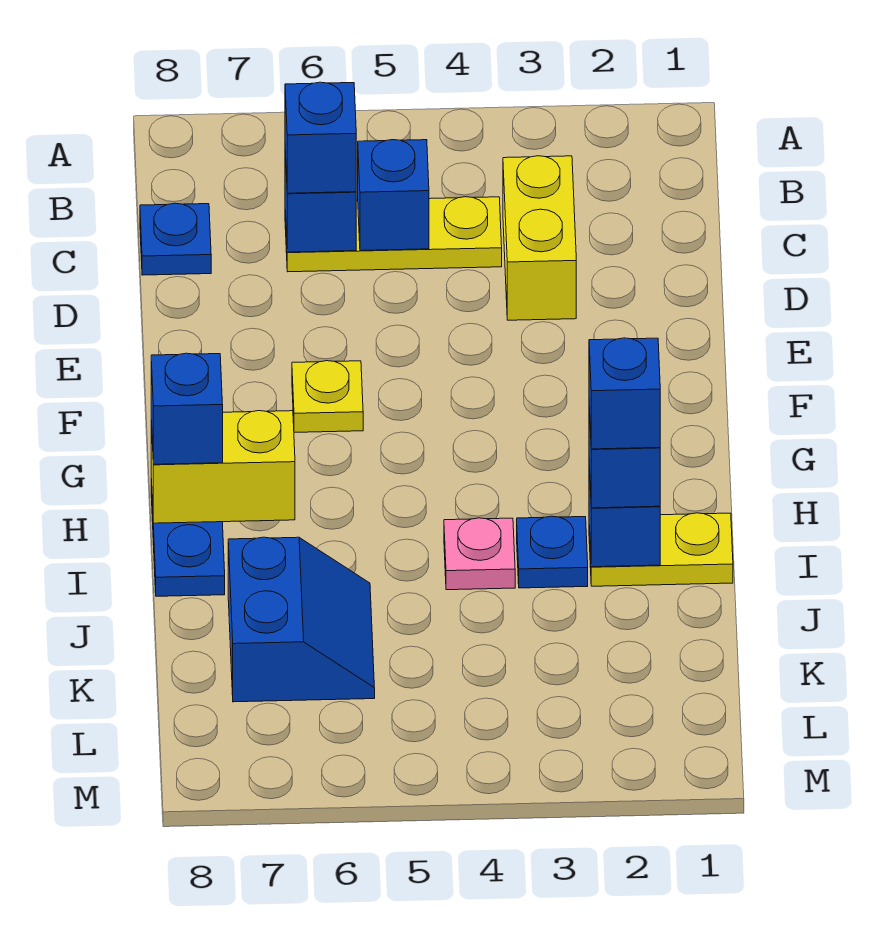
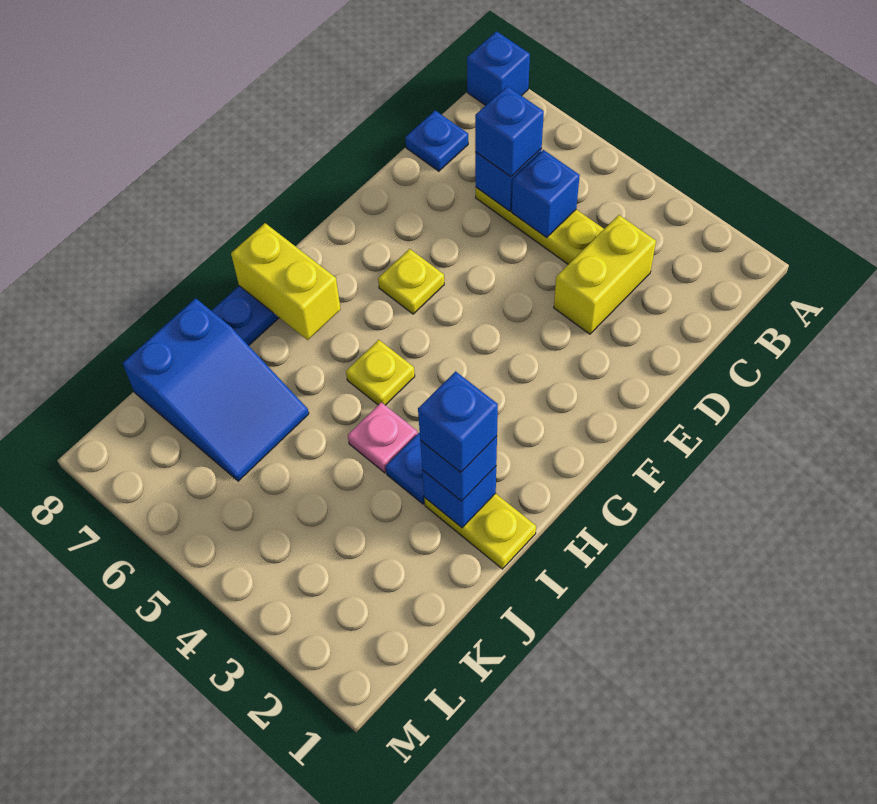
none -> yellow plate H5 level 1
blue brick H8 level 3 -> blue brick A8 level 1
blue slope J6:K7 level 1 top 7 -> blue slope J6:K8 level 1 top 8

